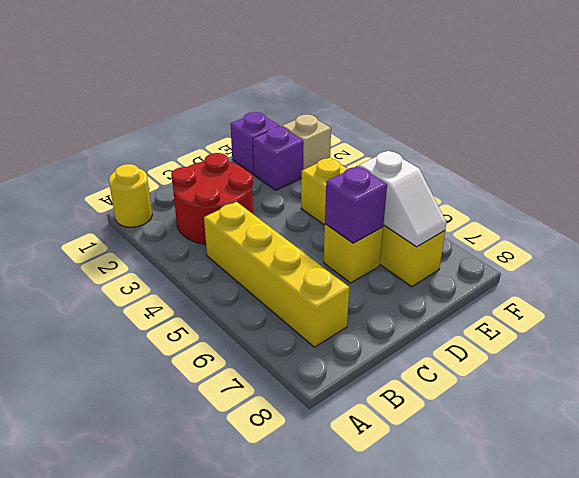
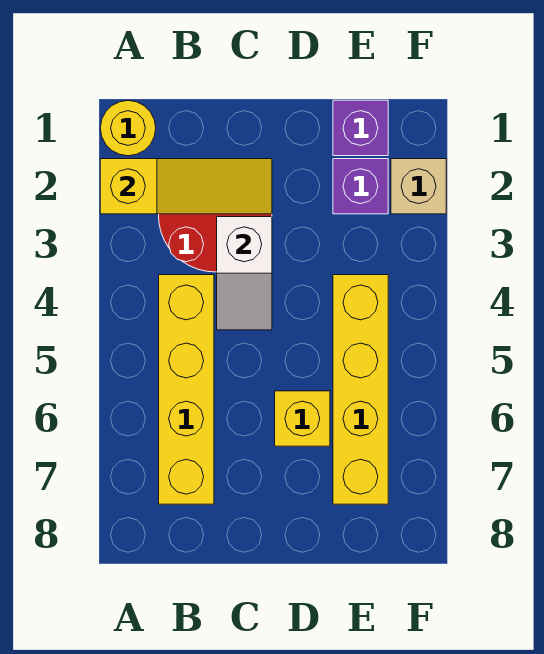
none -> yellow slope A2:C2 level 2 top A
purple brick D6 level 2 -> none
white slope E6:E7 level 2 top 6 -> white slope C3:C4 level 2 top 3

